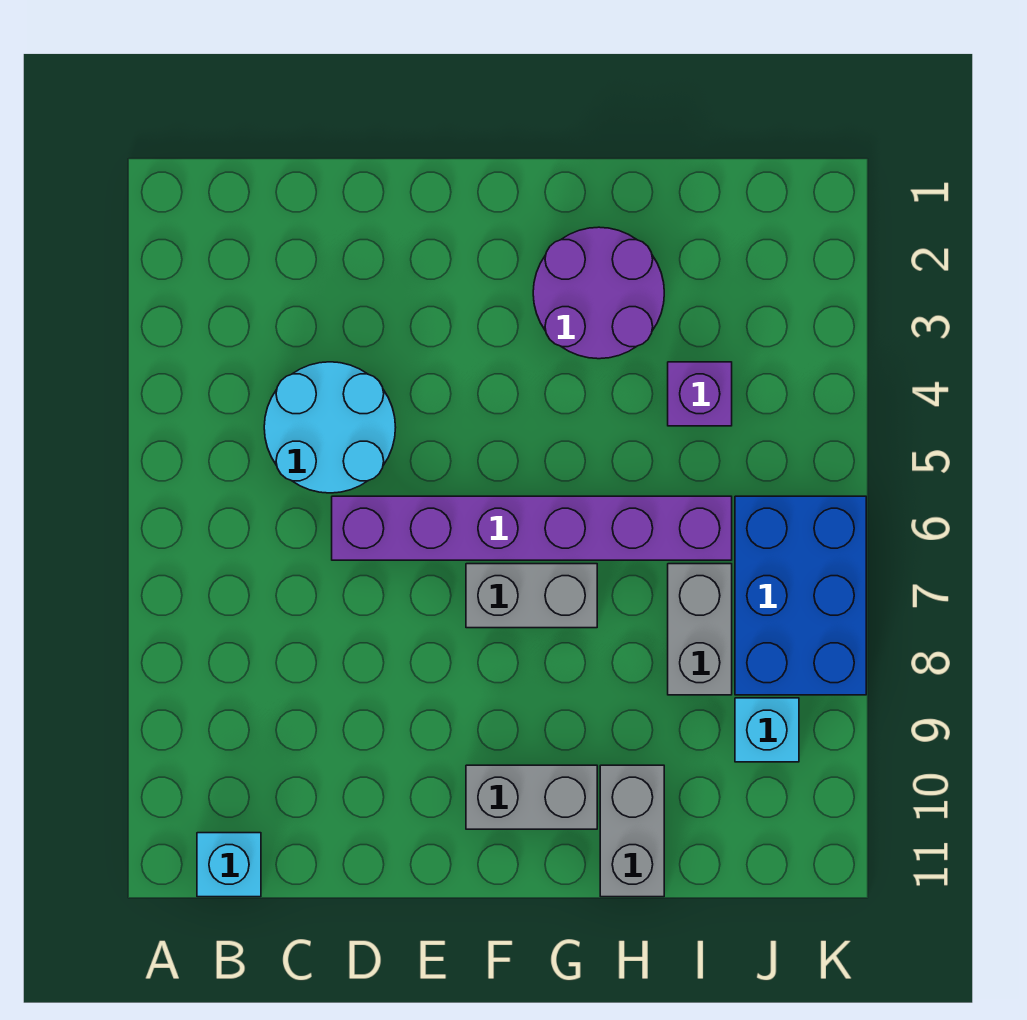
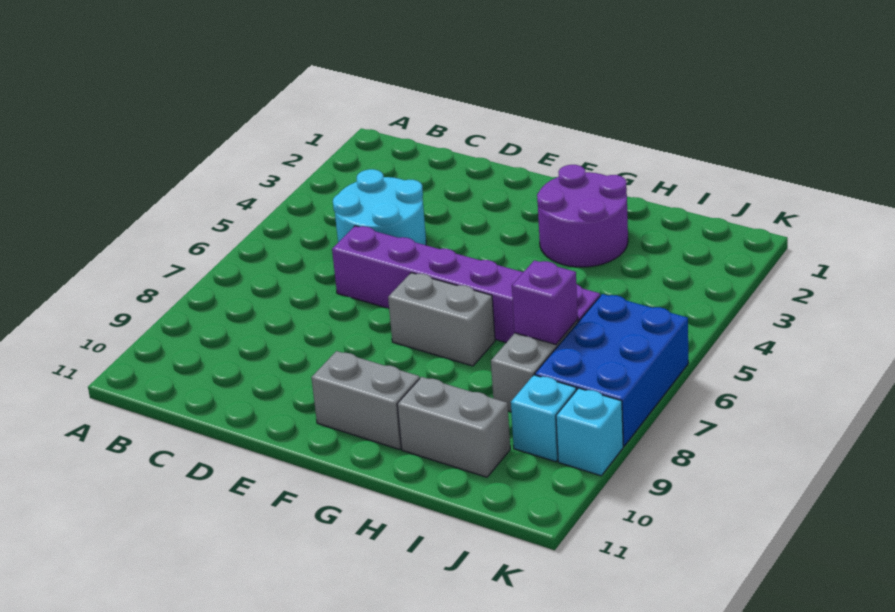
cyan brick B11 level 1 -> cyan brick K9 level 1
grey brick H10:H11 level 1 -> grey brick H10:I10 level 1
purple brick I4 level 1 -> purple brick I7 level 2

